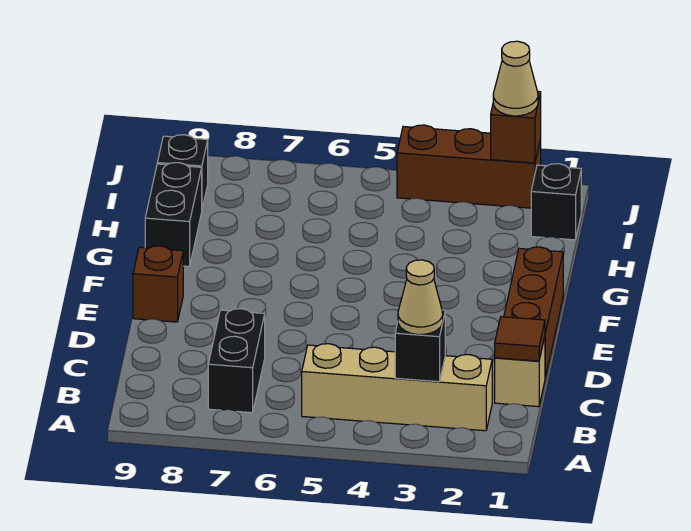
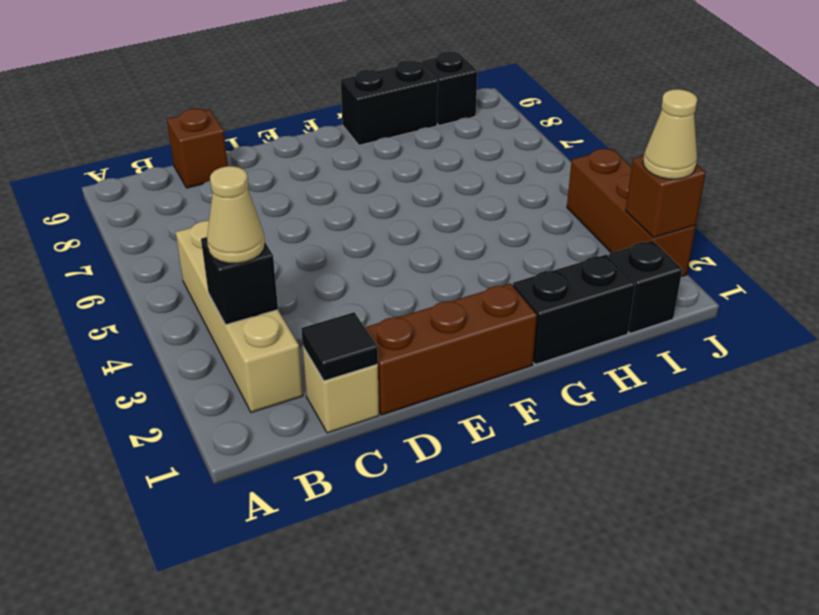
black brick B7:C7 level 1 -> black brick G1:H1 level 1
brown tile C1 level 2 -> black tile C1 level 2
brown brick E9 level 1 -> brown brick C9 level 1

